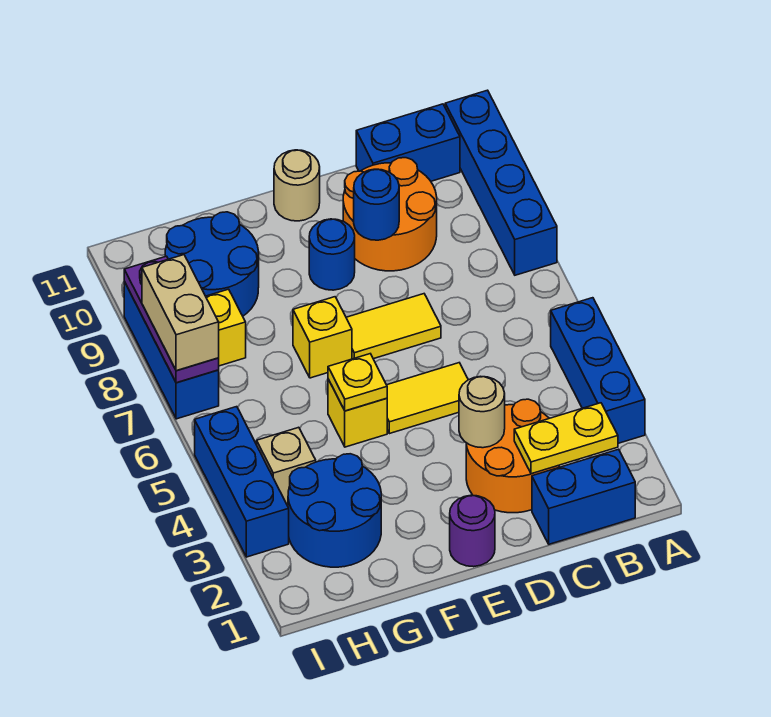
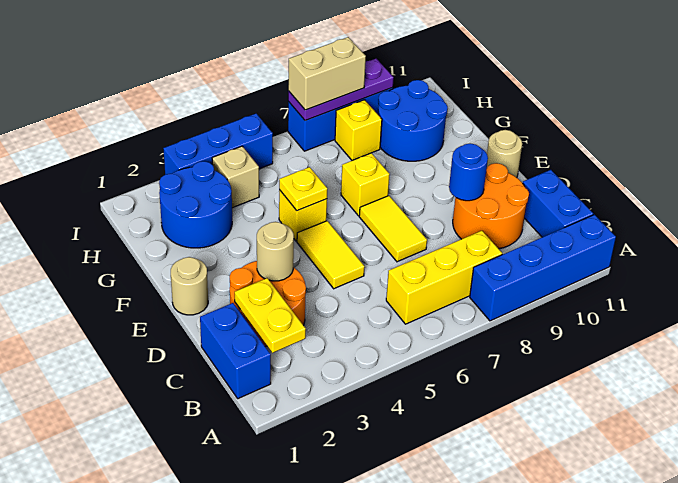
blue brick A3:A5 level 1 -> none
none -> yellow brick B6:B8 level 1
purple round brick E1 level 1 -> tan round brick E1 level 1
blue round brick E9 level 1 -> none

